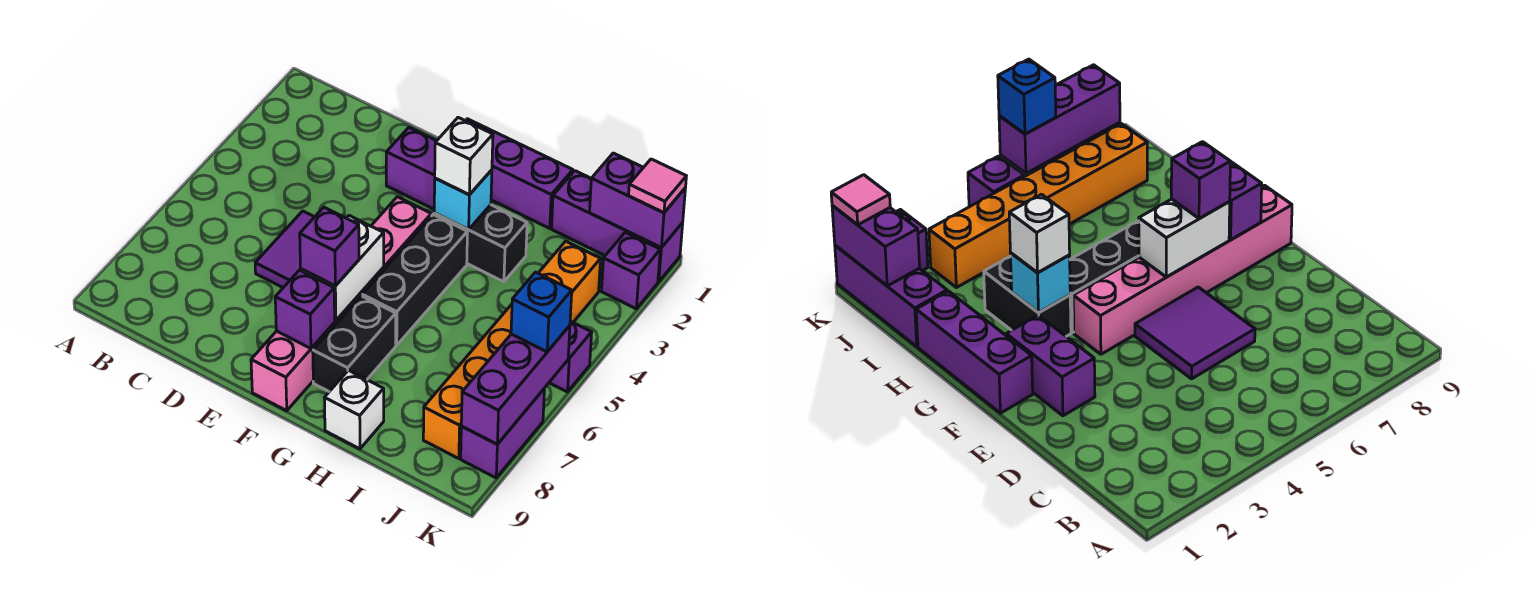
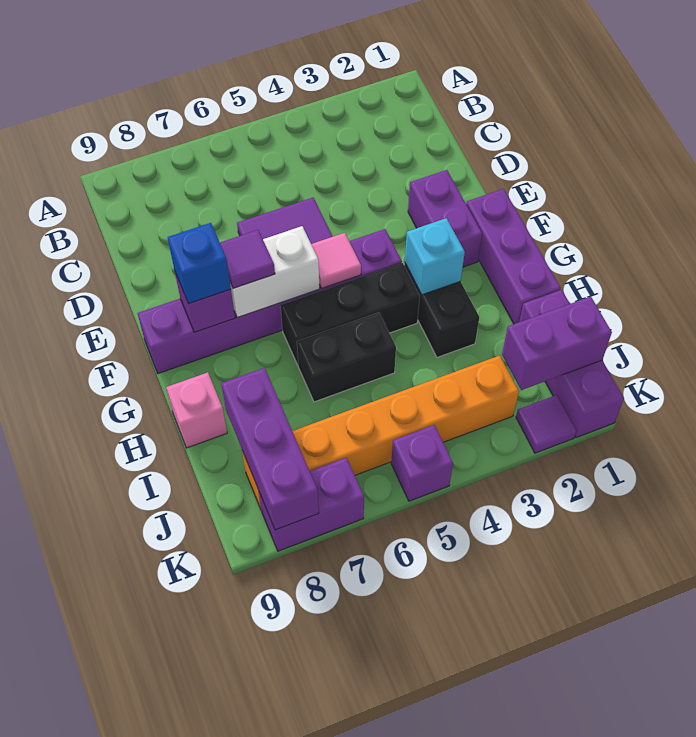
pink brick F4:F9 level 1 -> purple brick F4:F9 level 1
purple brick F7 level 3 -> purple tile F7 level 3
white brick G3 level 3 -> none
black brick G7:G8 level 1 -> black brick H5:H6 level 1
white brick H9 level 1 -> pink brick H9 level 1
purple brick J1:K1 level 2 -> purple brick J1:J2 level 2
pink tile K1 level 3 -> pink tile F5 level 2
purple brick K2 level 1 -> purple tile K2 level 1
purple brick K6:K8 level 2 -> purple brick I8:K8 level 2
blue brick K6 level 3 -> blue brick F8 level 3

